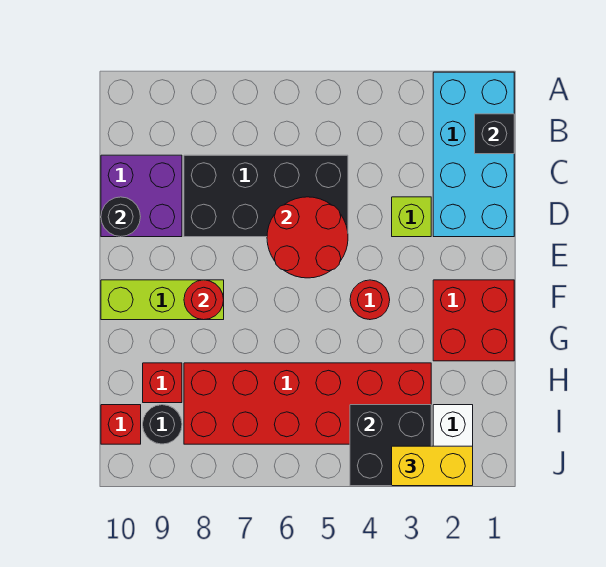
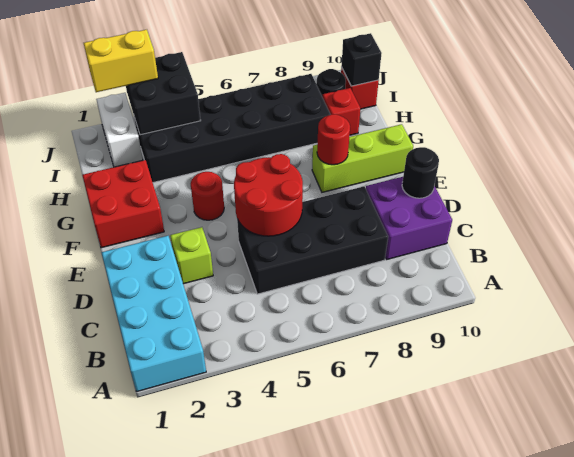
black brick B1 level 2 -> black brick I10 level 2
red brick H3:I8 level 1 -> black brick H3:I8 level 1

